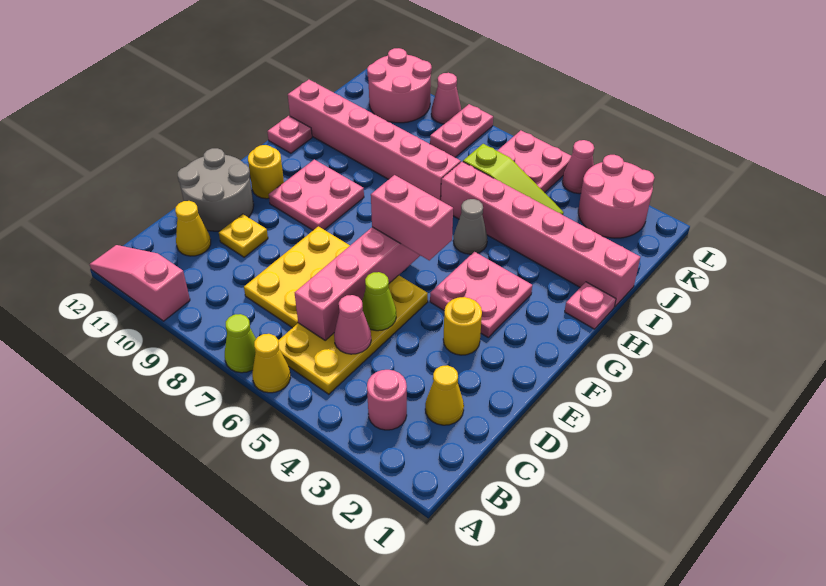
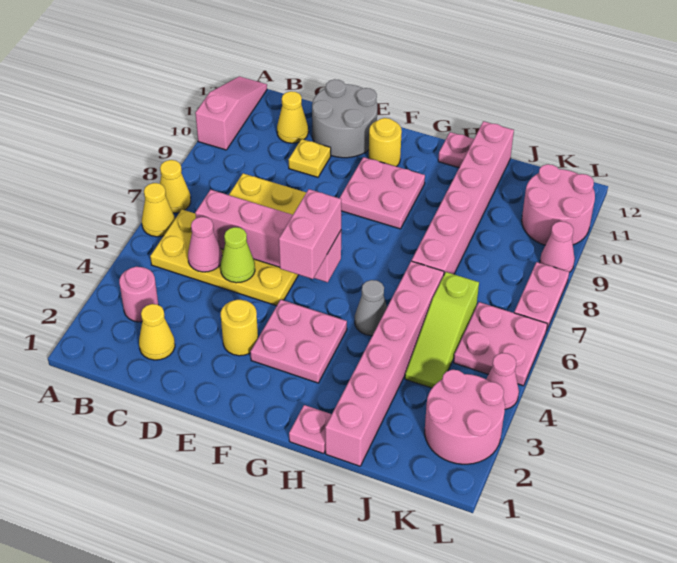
lime cone A7 level 1 -> yellow cone A7 level 1
pink plate K8:L8 level 1 -> pink plate L7:L8 level 1

